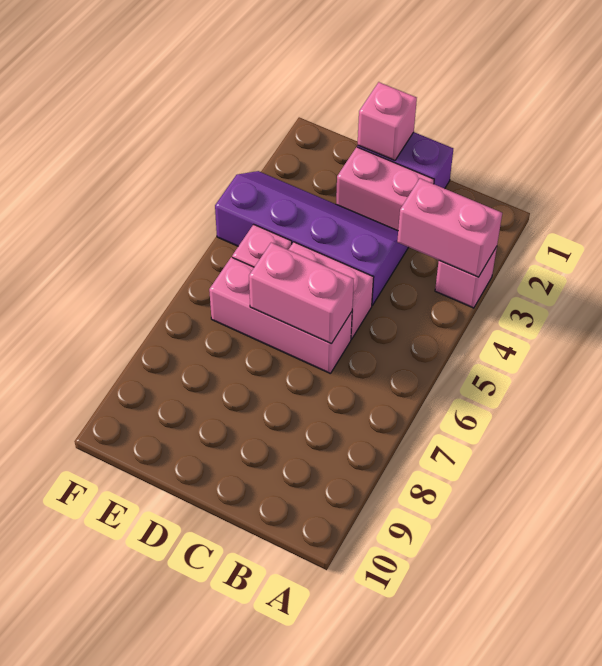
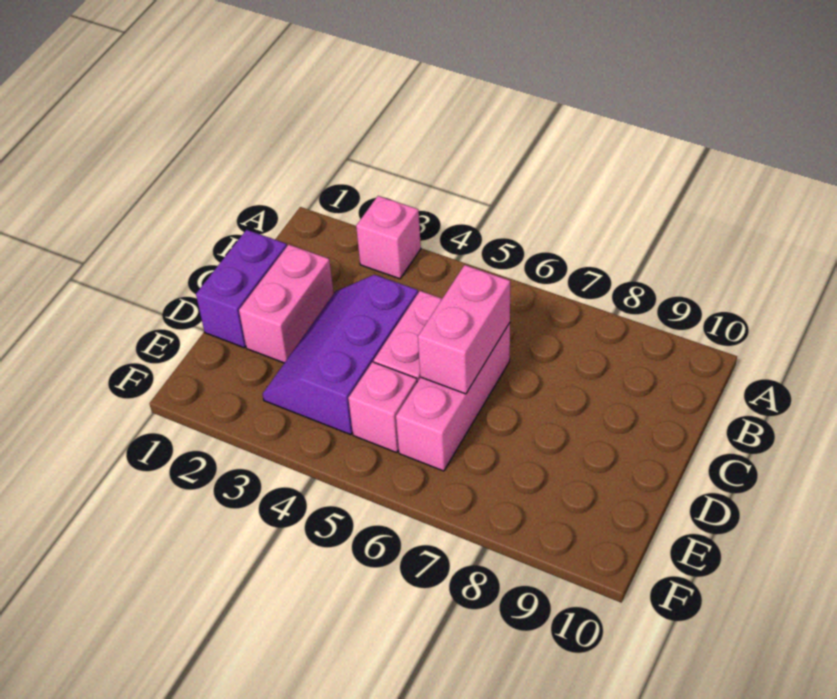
pink brick A3:B3 level 2 -> none
purple slope C3:F4 level 1 top 4 -> purple slope C3:E4 level 1 top 4
pink brick D1 level 2 -> none

